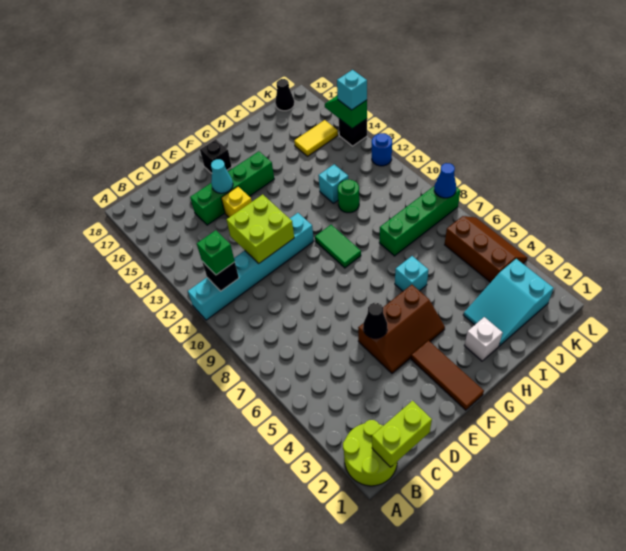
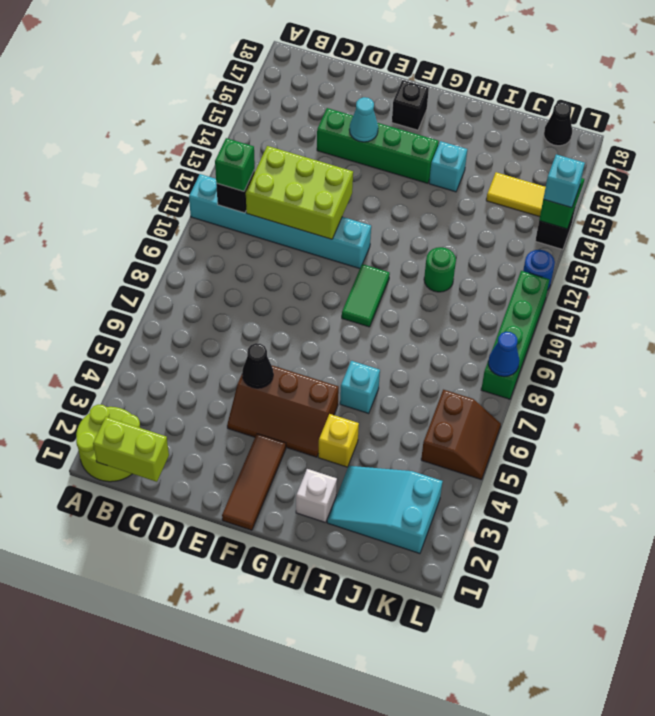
lime brick D11:E12 level 2 -> lime brick C11:E12 level 2
yellow brick E14 level 1 -> yellow brick H4 level 1
green brick I8:L8 level 1 -> green brick L8:L11 level 1
cyan brick I12 level 1 -> cyan brick H15 level 1
brown slope K4:L6 level 1 top K -> brown slope K5:L6 level 1 top K

